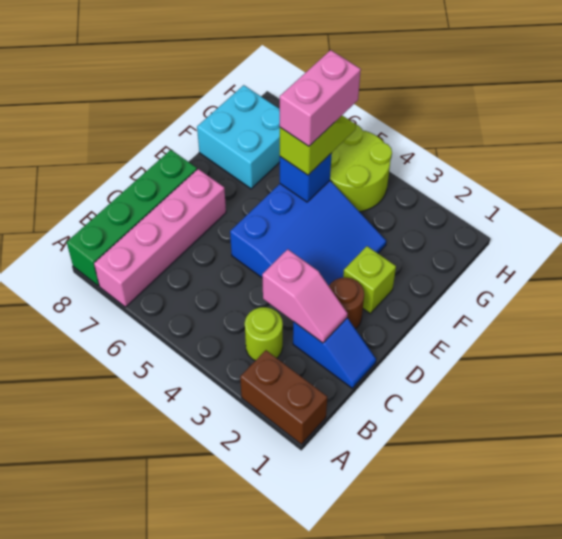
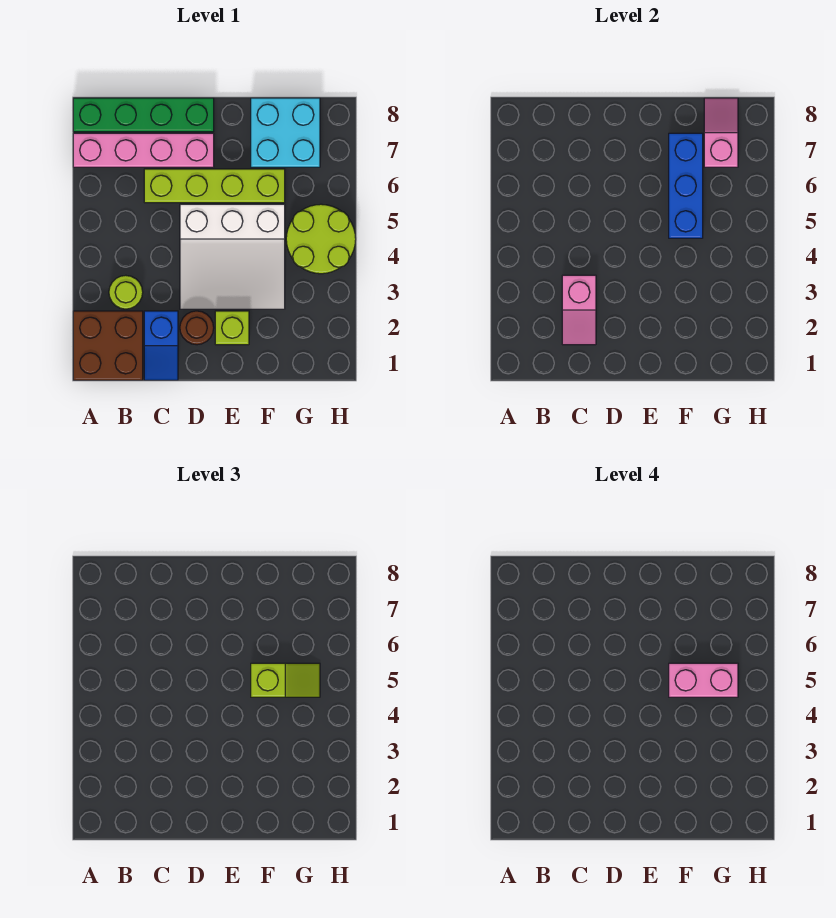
brown brick A1:A2 level 1 -> brown brick A1:B2 level 1
none -> lime brick C6:F6 level 1
blue slope D3:F5 level 1 top 5 -> white slope D3:F5 level 1 top 5
blue brick F5 level 2 -> blue brick F5:F7 level 2
none -> pink slope G7:G8 level 2 top 7

